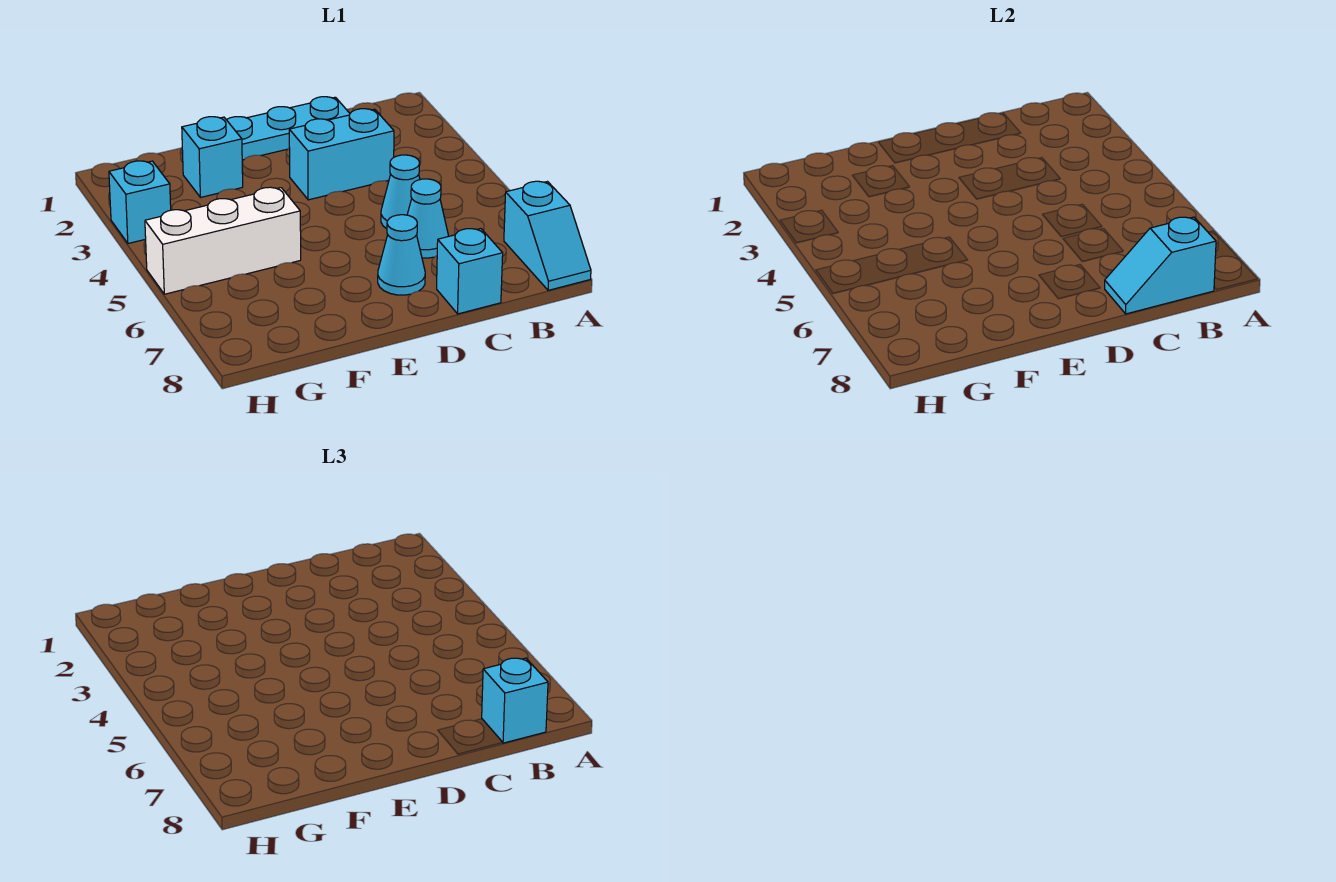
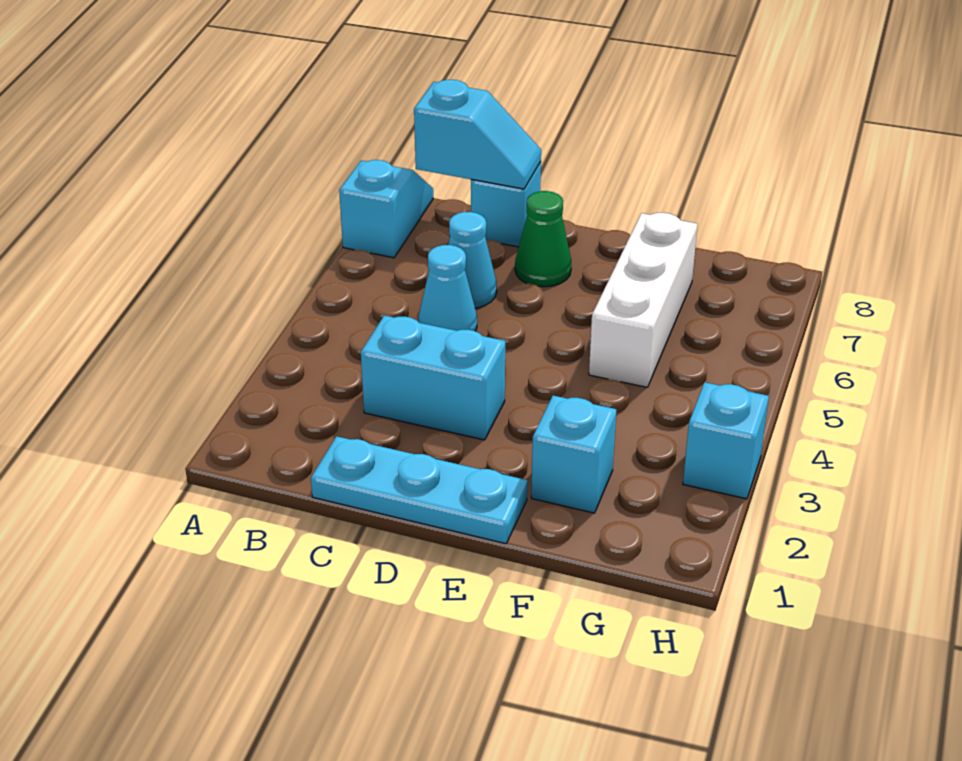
cyan brick B8 level 3 -> none
cyan cone D7 level 1 -> green cone D7 level 1
white brick F5:H5 level 1 -> white brick F5:F7 level 1

